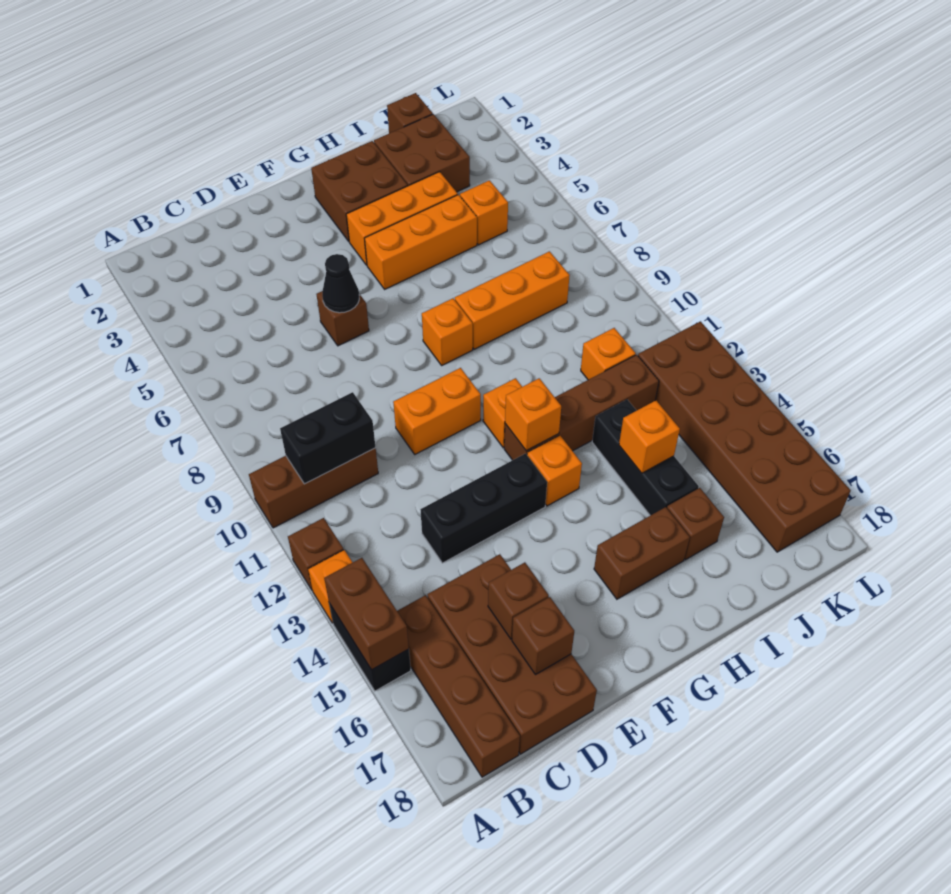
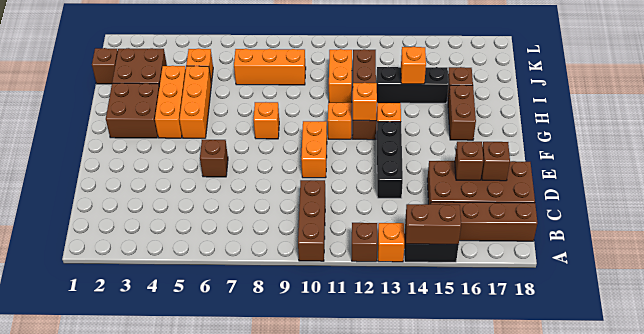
black brick B10:C10 level 2 -> none
black cone E6 level 2 -> none
orange brick H8:J8 level 1 -> orange brick J7:J9 level 1
orange brick J11 level 1 -> orange brick I11:J11 level 1
brown brick K12:L17 level 1 -> none

